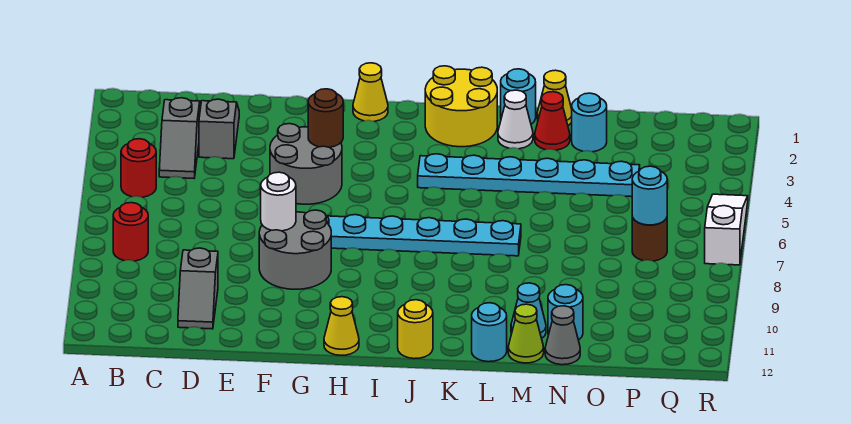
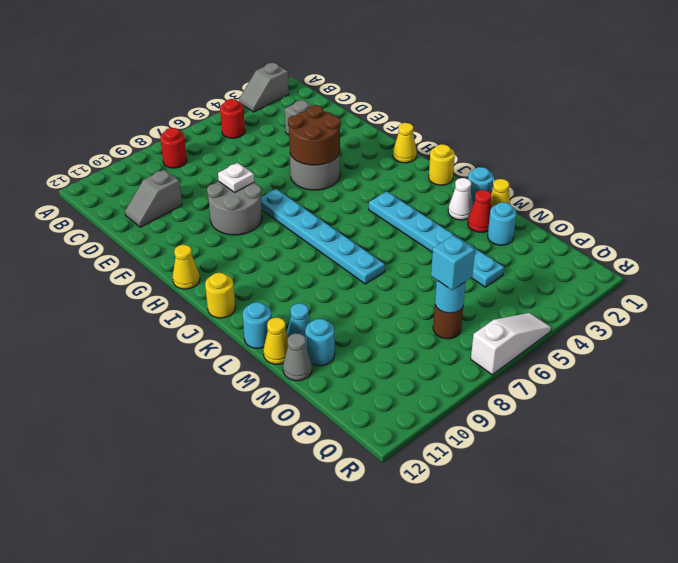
grey slope C3:C4 level 1 top 3 -> grey slope A2:A3 level 1 top 2
white round brick F8 level 2 -> white plate F8 level 2
brown round brick G4 level 2 -> brown round brick F4:G5 level 2
yellow round brick J1:K2 level 1 -> yellow round brick J1 level 1
lime cone M12 level 1 -> yellow cone M12 level 1
none -> cyan brick P7 level 3

